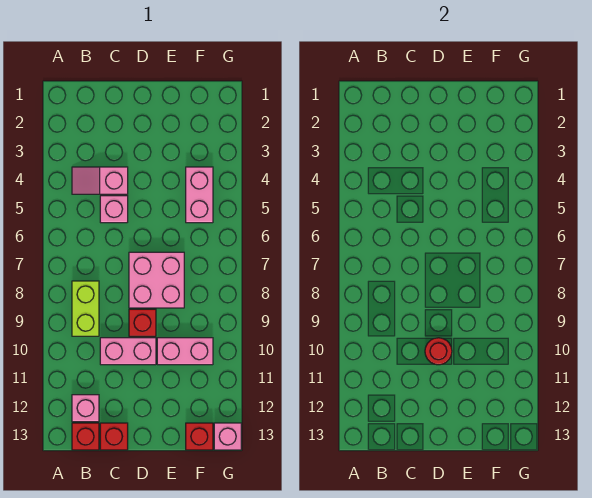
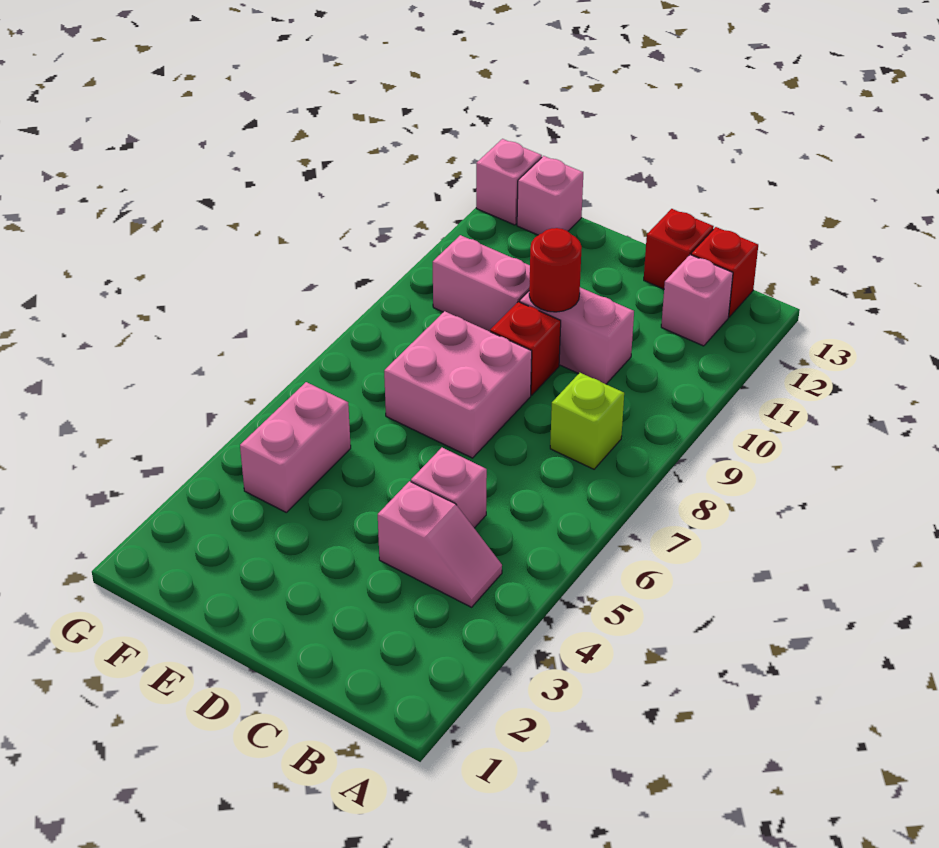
lime brick B8:B9 level 1 -> lime brick B8 level 1
red brick F13 level 1 -> pink brick F13 level 1

